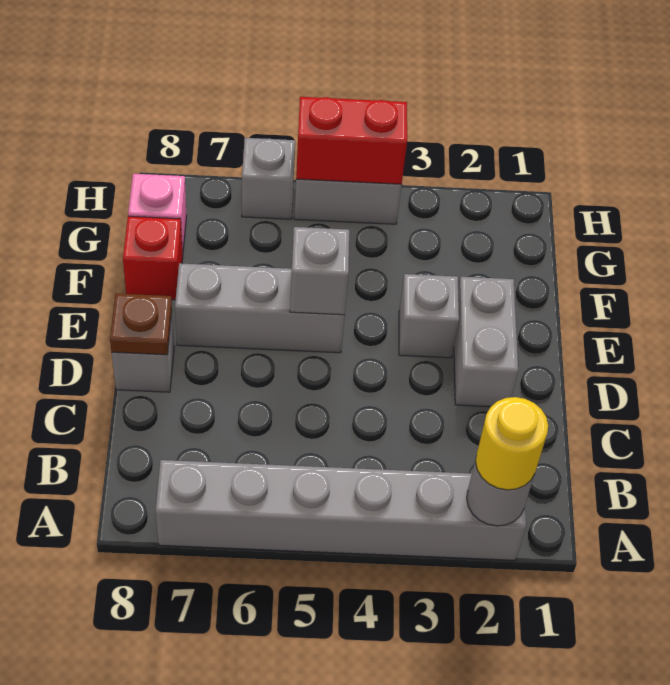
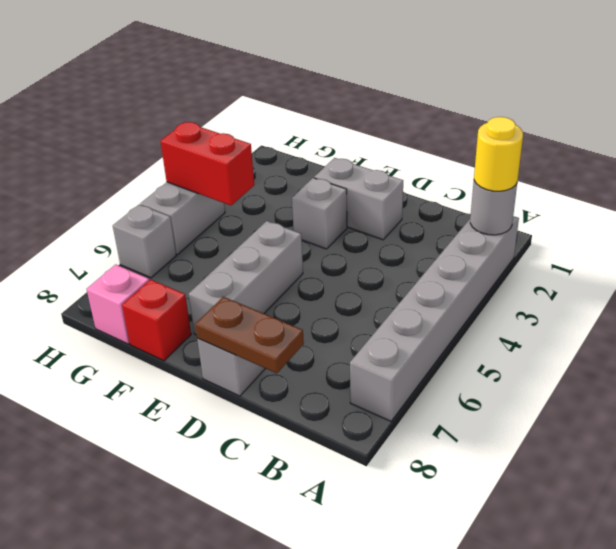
brown plate D8 level 2 -> brown plate C8:D8 level 2
grey brick E5 level 2 -> none
red brick H4:H5 level 2 -> red brick G4:H4 level 2

